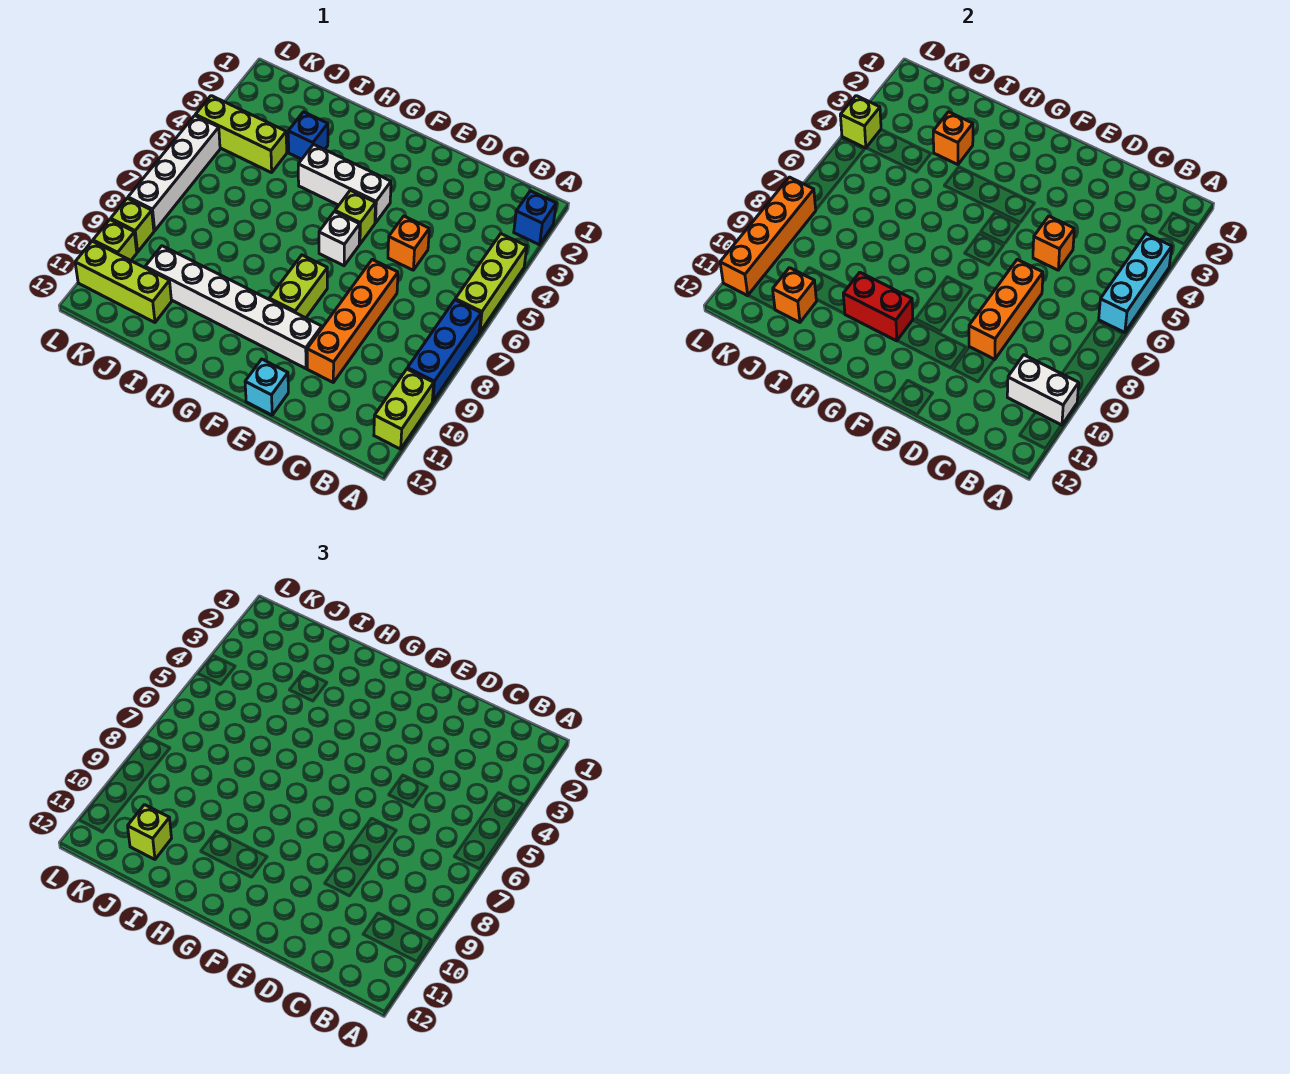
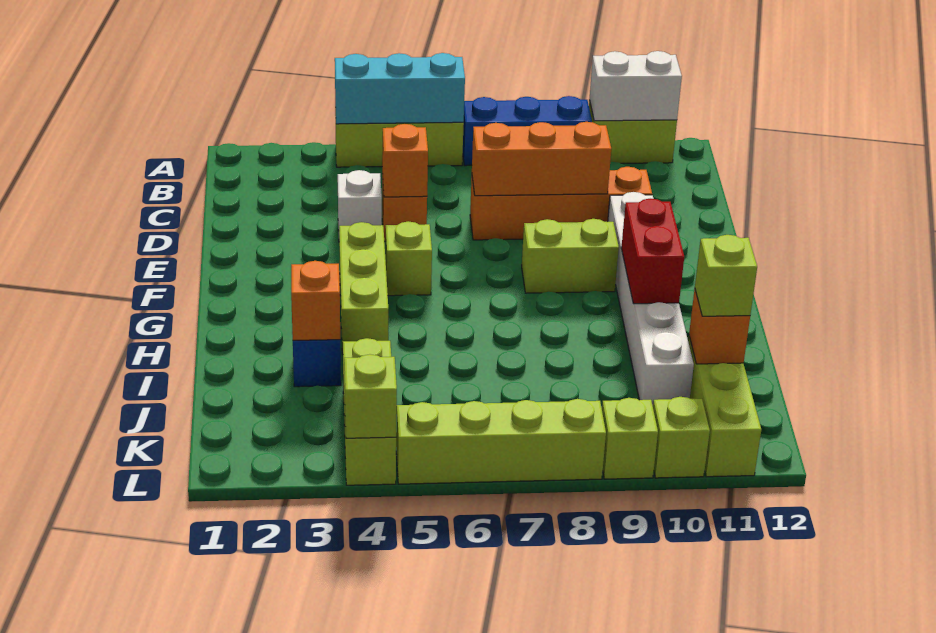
blue brick A2 level 1 -> none
white brick A10:B10 level 2 -> white brick A10:A11 level 2
cyan brick E12 level 1 -> none
white brick F4:H4 level 1 -> lime brick F4:H4 level 1
white brick F6 level 1 -> white brick D4 level 1
white brick L5:L8 level 1 -> lime brick L5:L8 level 1
orange brick L8:L11 level 2 -> none

